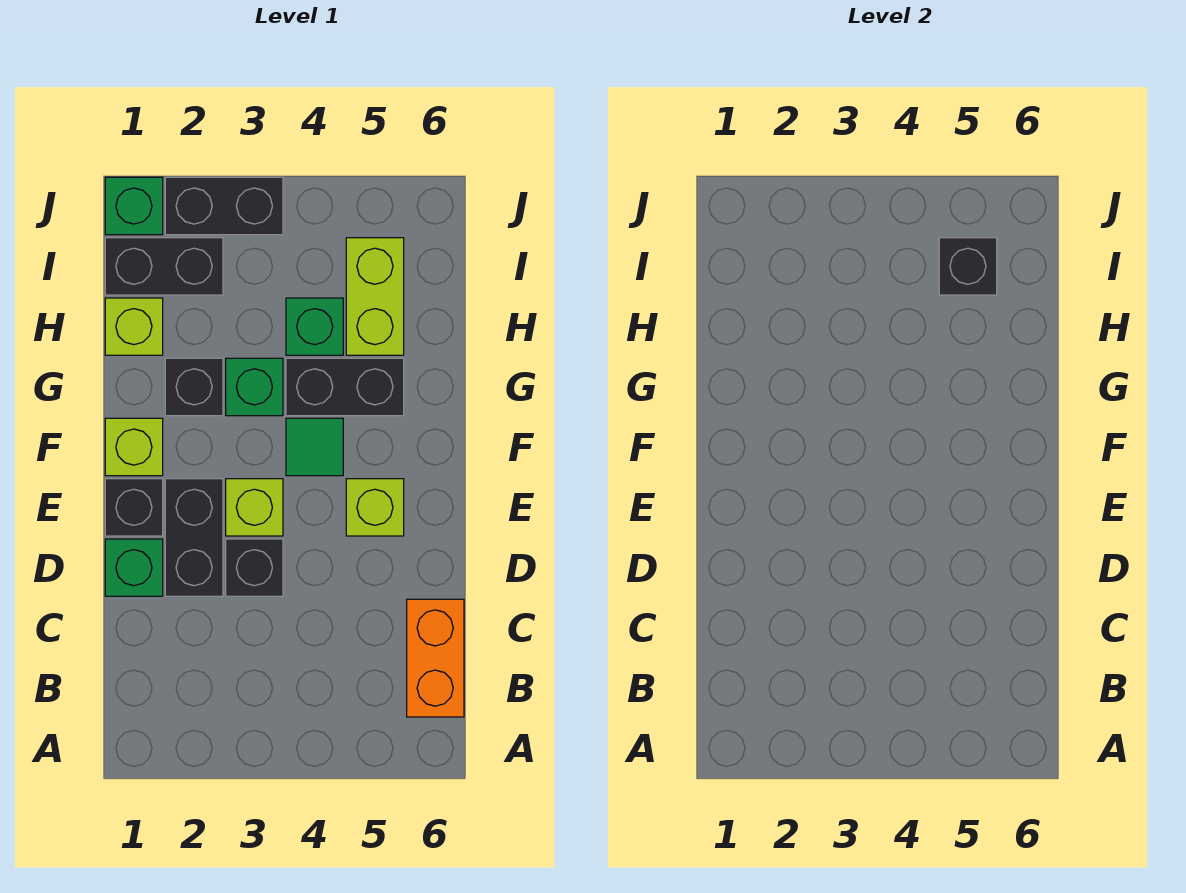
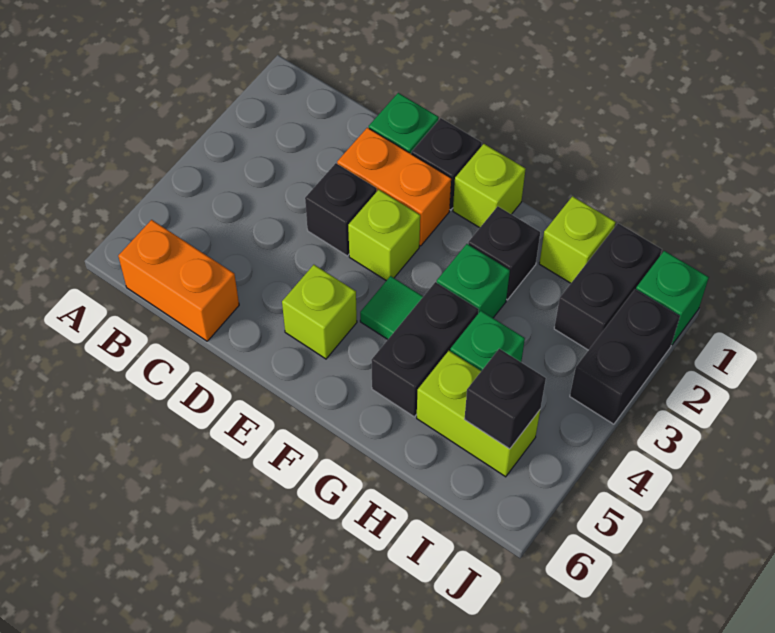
black brick D2:E2 level 1 -> orange brick D2:E2 level 1

